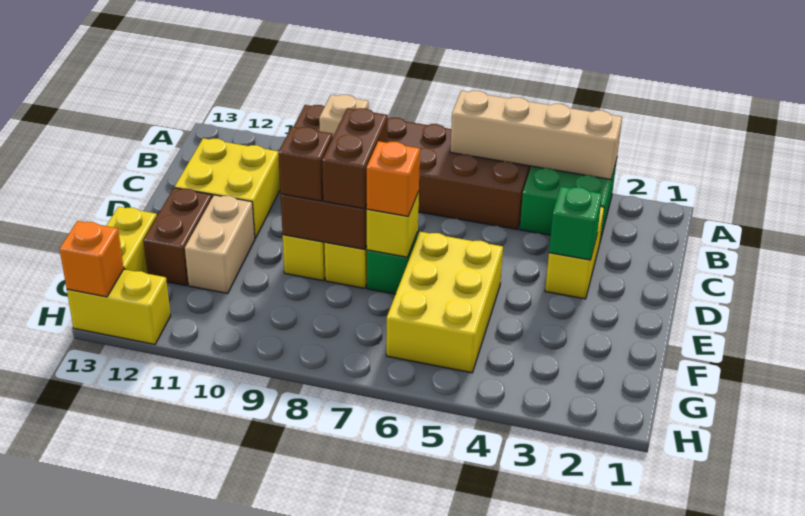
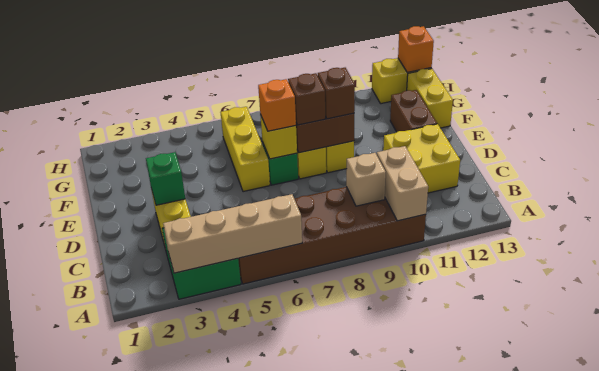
brown brick D8:E8 level 3 -> brown brick E8 level 3
yellow brick E5:G6 level 1 -> yellow brick E6:G6 level 1
tan brick E11:F11 level 1 -> tan brick A10:B10 level 2

